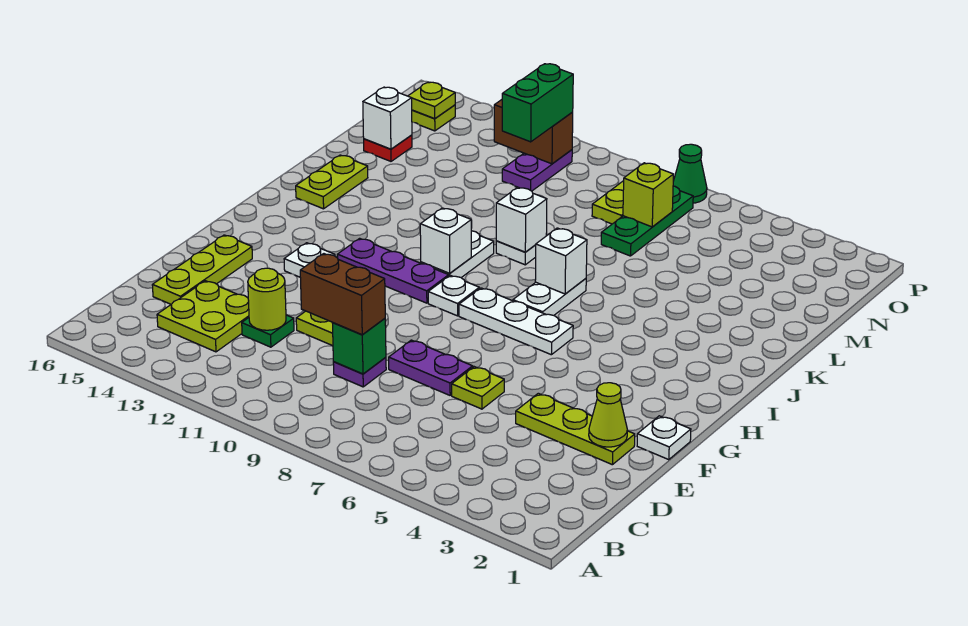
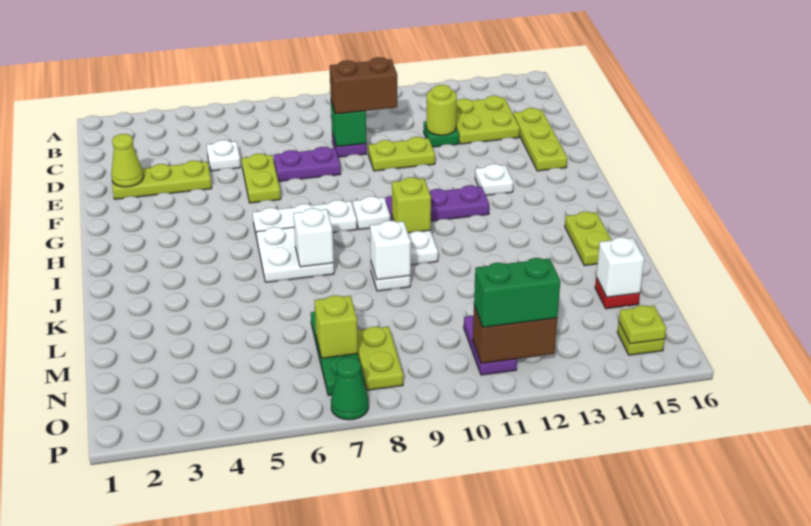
lime plate E6 level 1 -> lime plate E6:F6 level 1
white plate F1 level 1 -> white plate D5 level 1
white plate I7:J7 level 1 -> white plate I6:J7 level 1
white brick I10 level 2 -> lime brick I10 level 2
green brick N11:O11 level 3 -> green brick O11:O12 level 3

